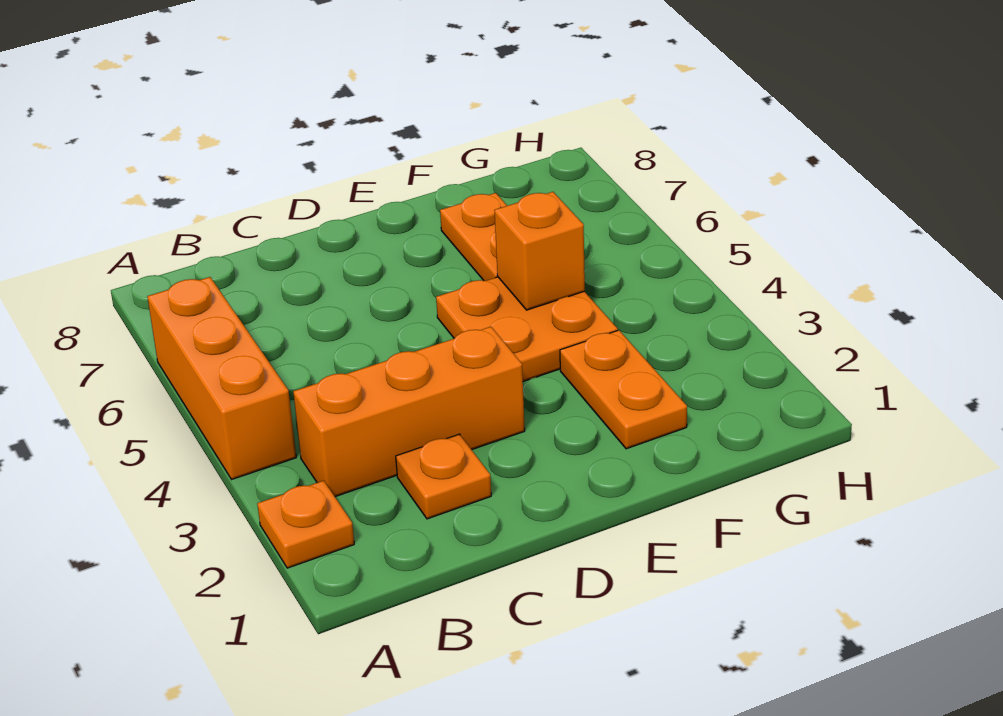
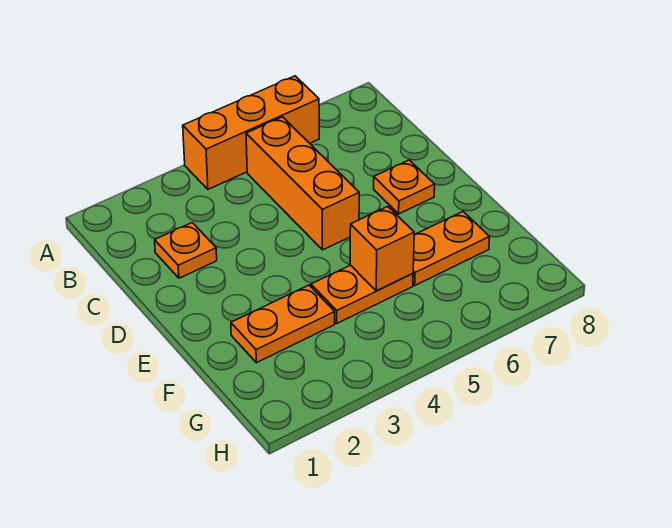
orange plate A2 level 1 -> orange plate D7 level 1
orange brick B3:D3 level 1 -> orange brick B5:D5 level 1
orange plate E4:F5 level 1 -> orange plate F4:F5 level 1

